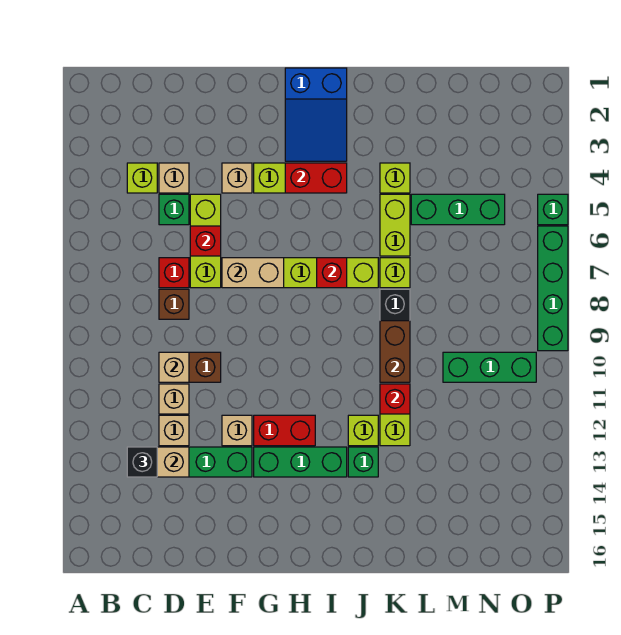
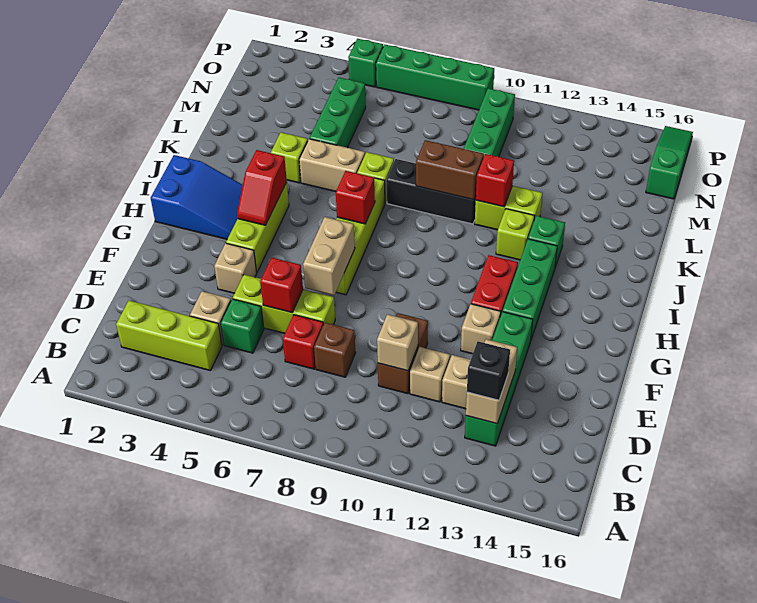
lime brick C4 level 1 -> lime brick C2:C4 level 1
red brick H4:I4 level 2 -> red slope H4:I4 level 2 top I
lime brick K5:K6 level 1 -> tan brick K5:K6 level 1
none -> green slope N16:P16 level 1 top N

